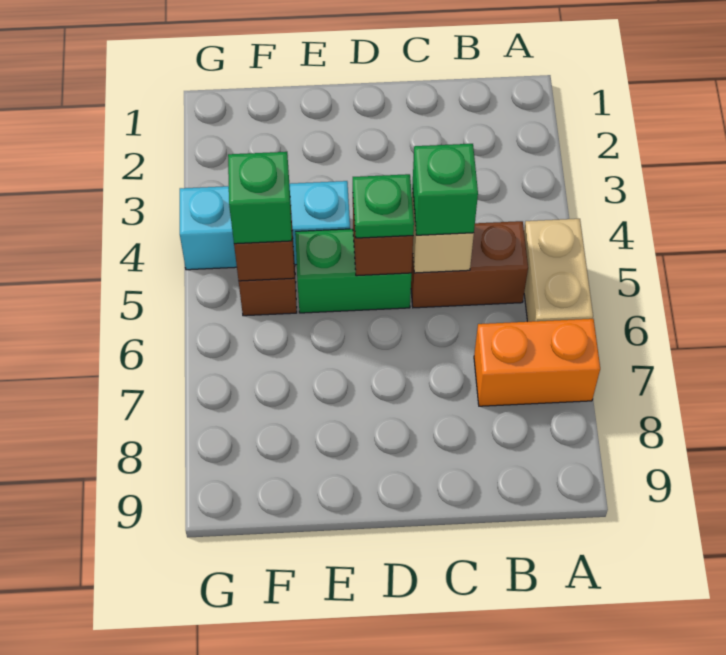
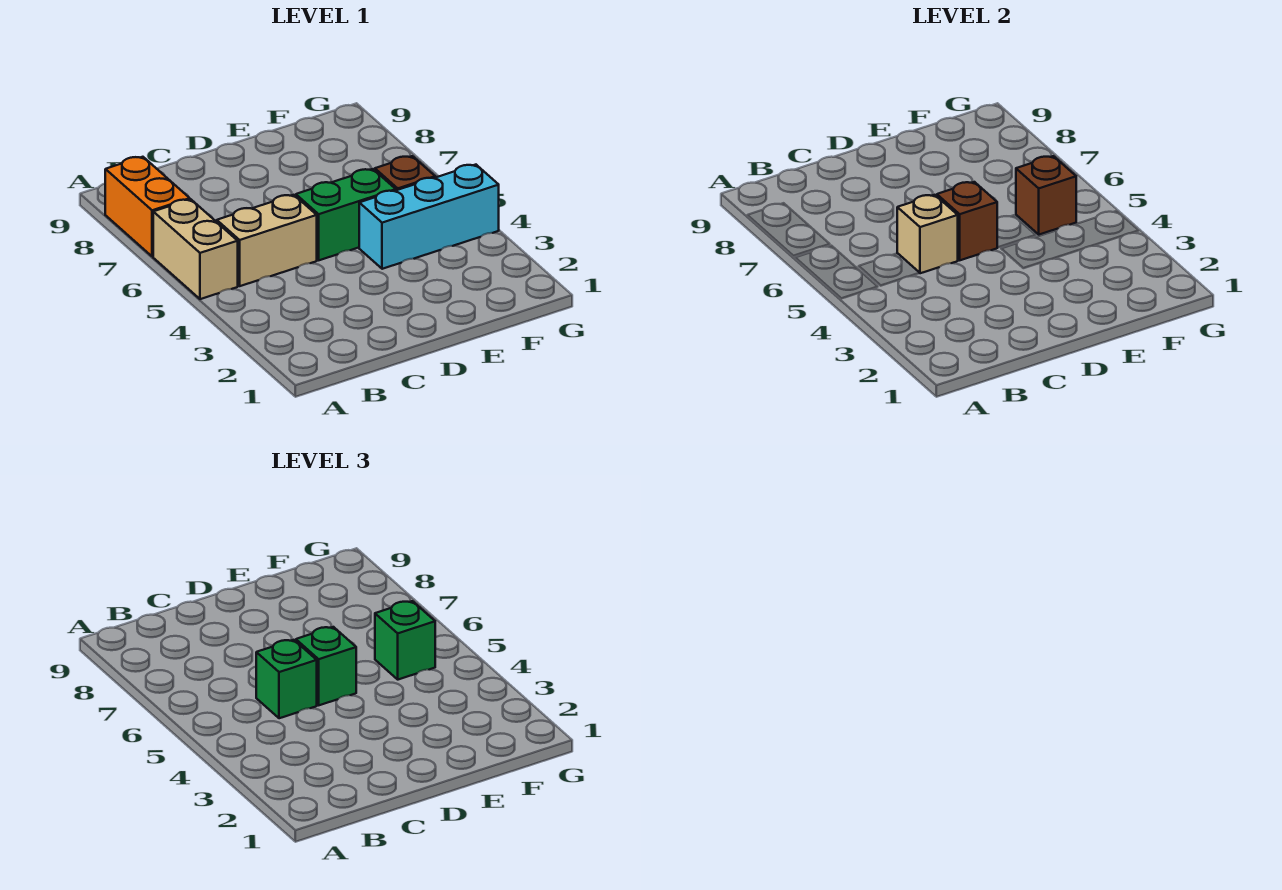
orange brick A7:B7 level 1 -> orange brick A7:A8 level 1
brown brick B5:C5 level 1 -> tan brick B5:C5 level 1
green plate D5 level 3 -> green brick D5 level 3

